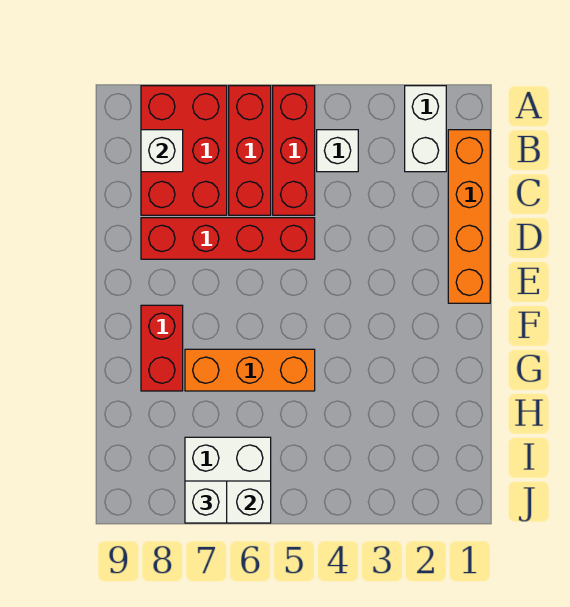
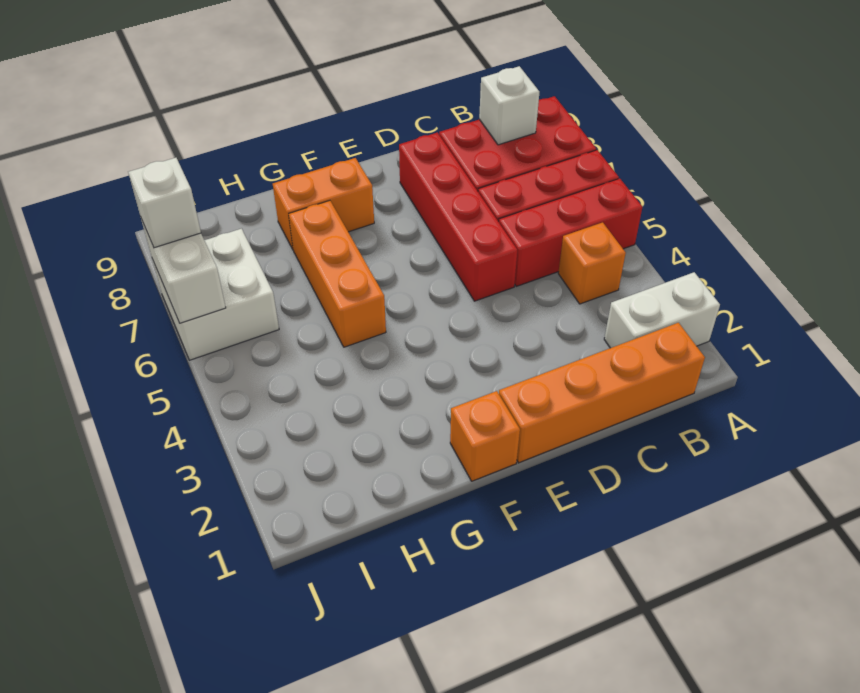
white brick B4 level 1 -> orange brick B4 level 1
none -> orange brick F1 level 1
red brick F8:G8 level 1 -> orange brick F8:G8 level 1

